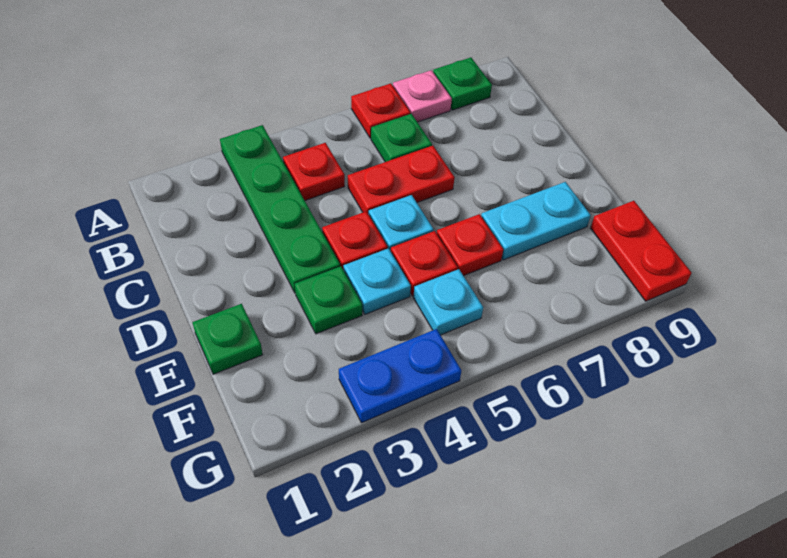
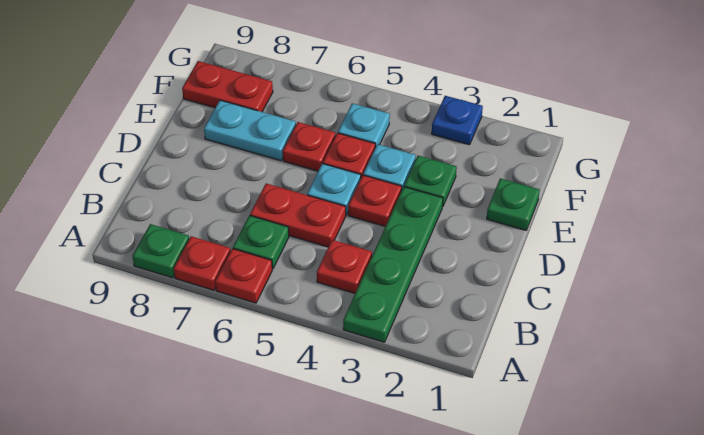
pink plate A7 level 1 -> red plate A7 level 1
red plate F9:G9 level 1 -> red plate F8:F9 level 1
blue plate G3:G4 level 1 -> blue plate G3 level 1

